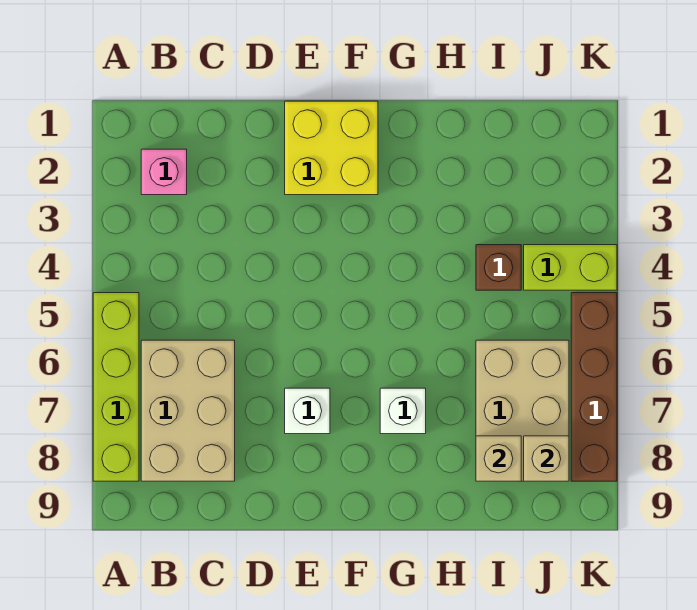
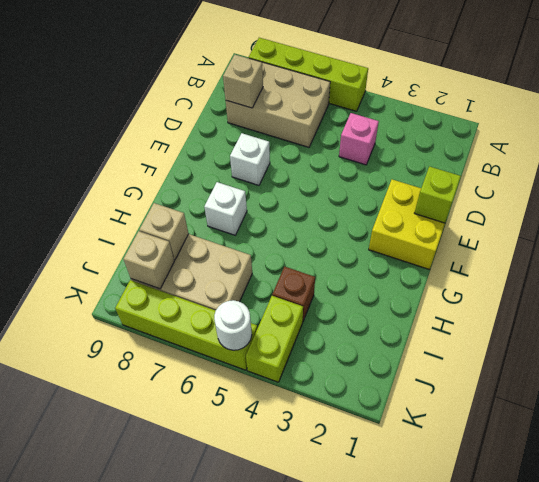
pink brick B2 level 1 -> pink brick C4 level 1
none -> tan brick C8 level 2
none -> lime brick E1 level 2
brown brick K5:K8 level 1 -> lime brick K5:K8 level 1
none -> white round brick K5 level 2

